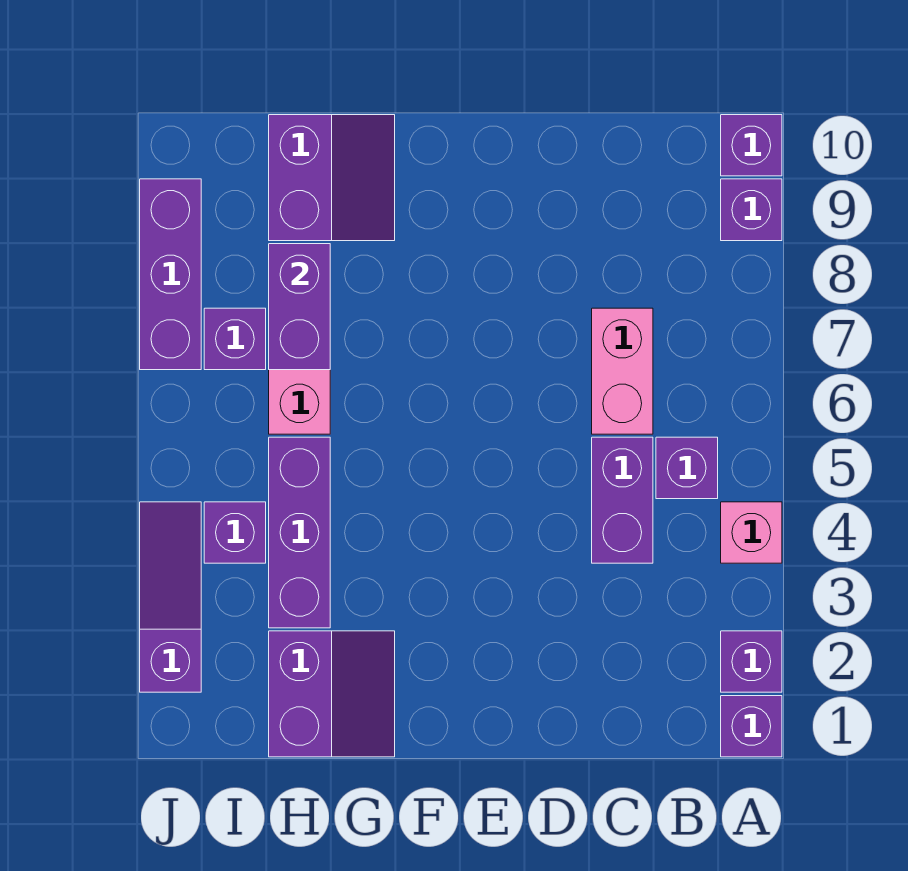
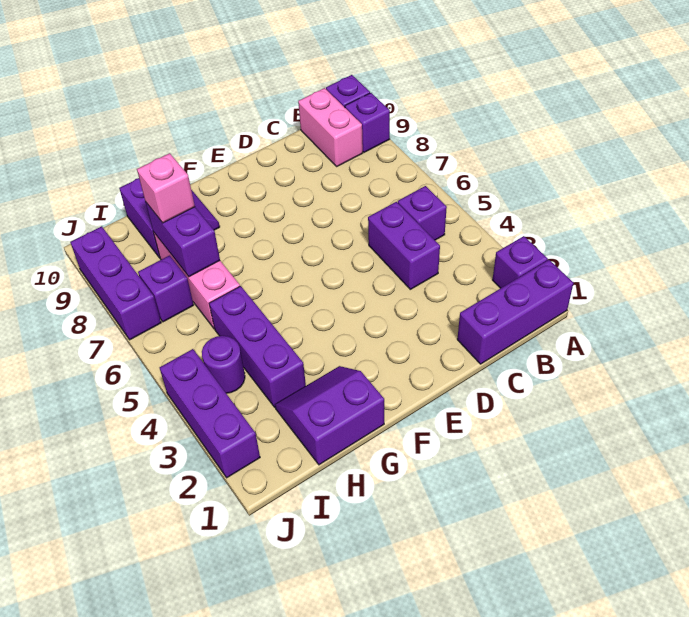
purple brick A1 level 1 -> purple brick A1:C1 level 1
pink brick A4 level 1 -> pink brick H8 level 3
pink brick C6:C7 level 1 -> pink brick B9:B10 level 1
purple slope G1:H2 level 1 top H -> purple slope G1:H2 level 1 top 1
purple brick I4 level 1 -> purple round brick I4 level 1
purple slope J2:J4 level 1 top 2 -> purple brick J2:J4 level 1

